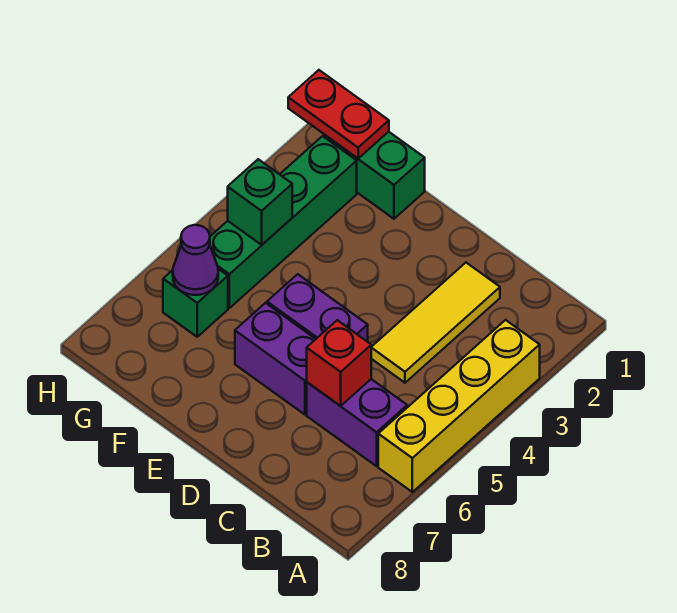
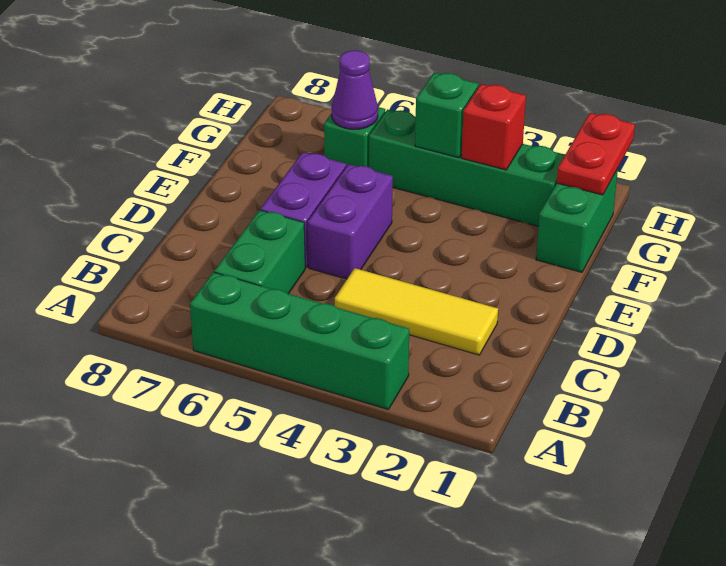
yellow brick A3:A6 level 1 -> green brick A3:A6 level 1
purple brick B6:C6 level 1 -> green brick B6:C6 level 1
red brick C6 level 2 -> red brick G3 level 2

